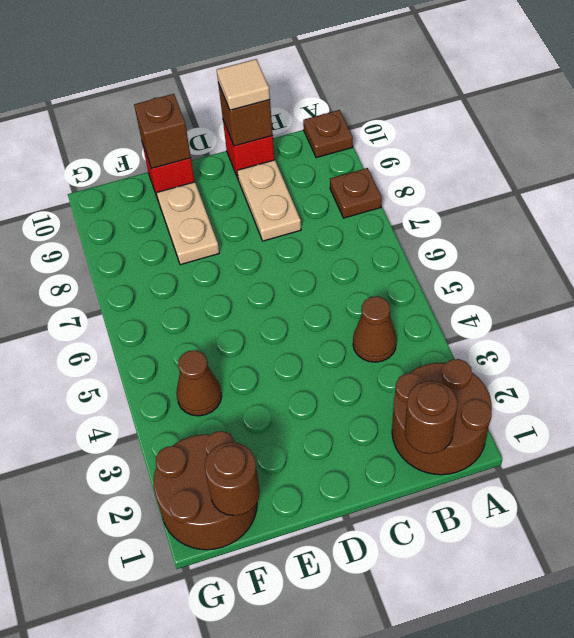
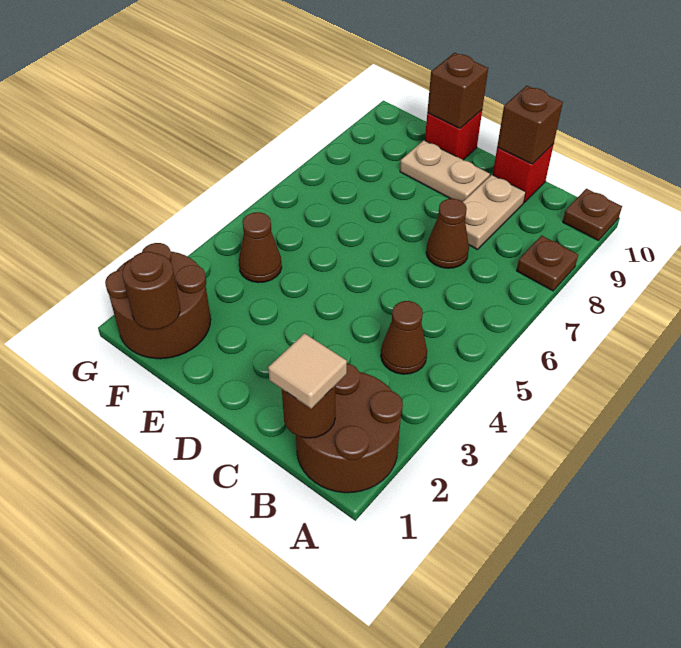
none -> brown cone C7 level 1
tan tile C10 level 3 -> tan tile B1 level 3
tan plate E8:E9 level 1 -> tan plate D9:E9 level 1

